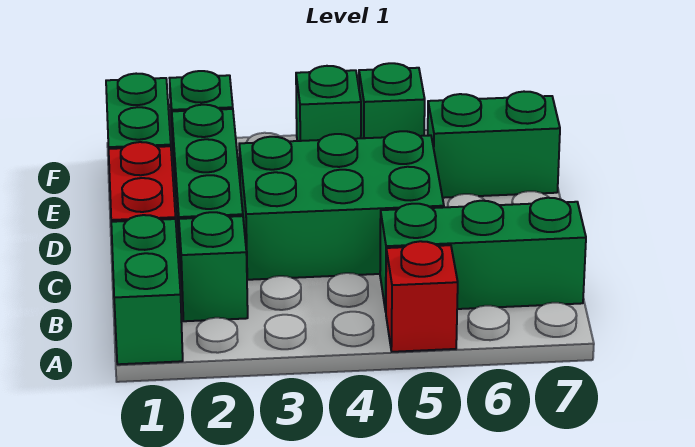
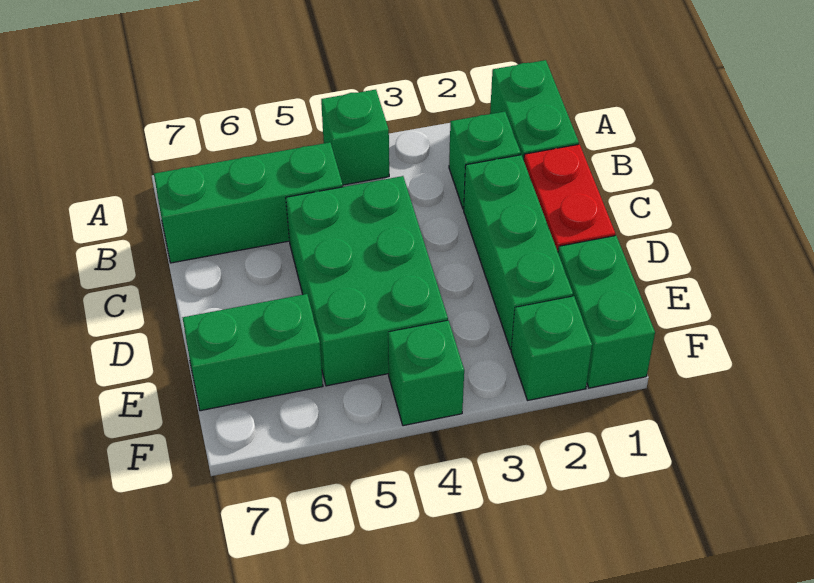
red brick A5 level 1 -> none
green brick C3:D5 level 1 -> green brick C4:E5 level 1
green brick F5 level 1 -> green brick A4 level 1

